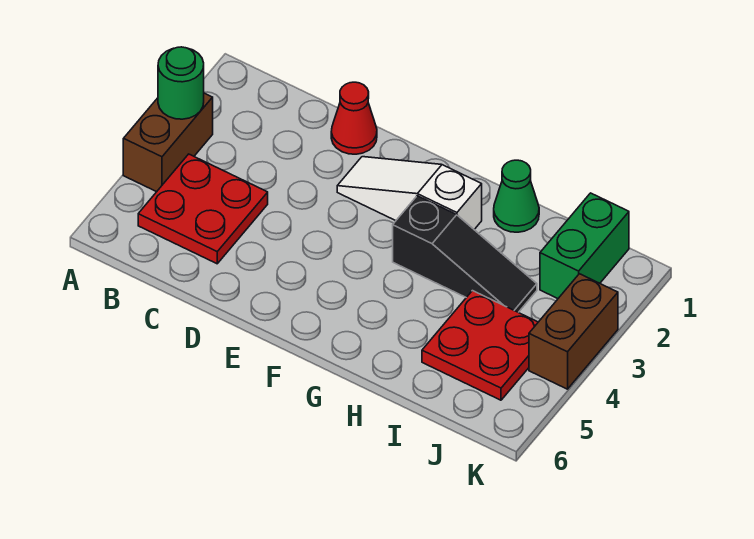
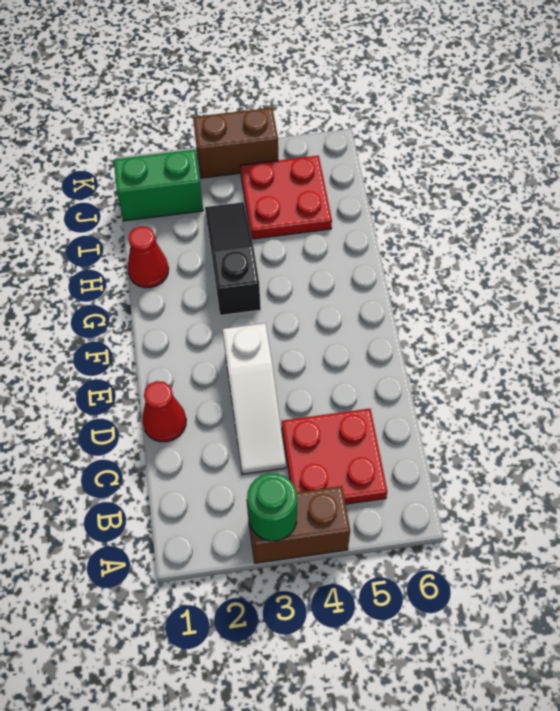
white slope E2:G2 level 1 top G -> white slope C3:E3 level 1 top E
green cone H1 level 1 -> red cone H1 level 1

